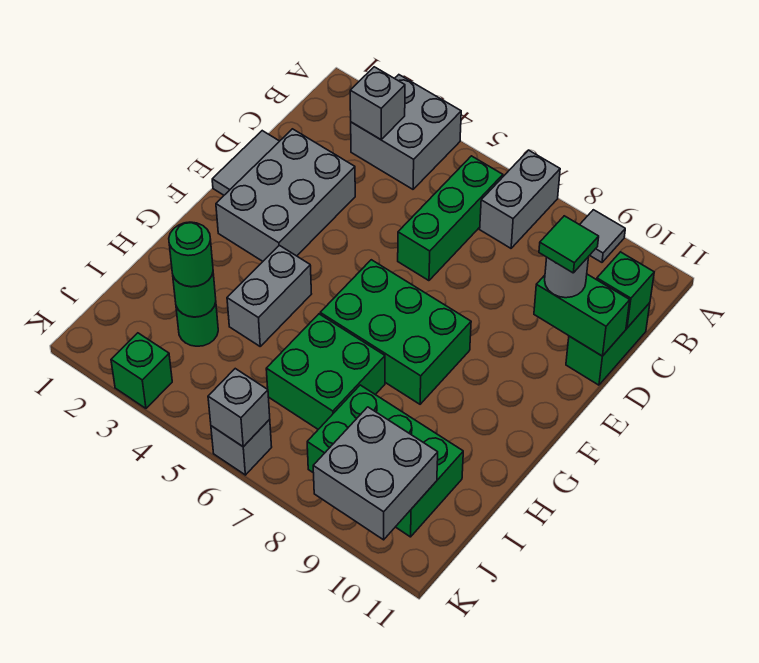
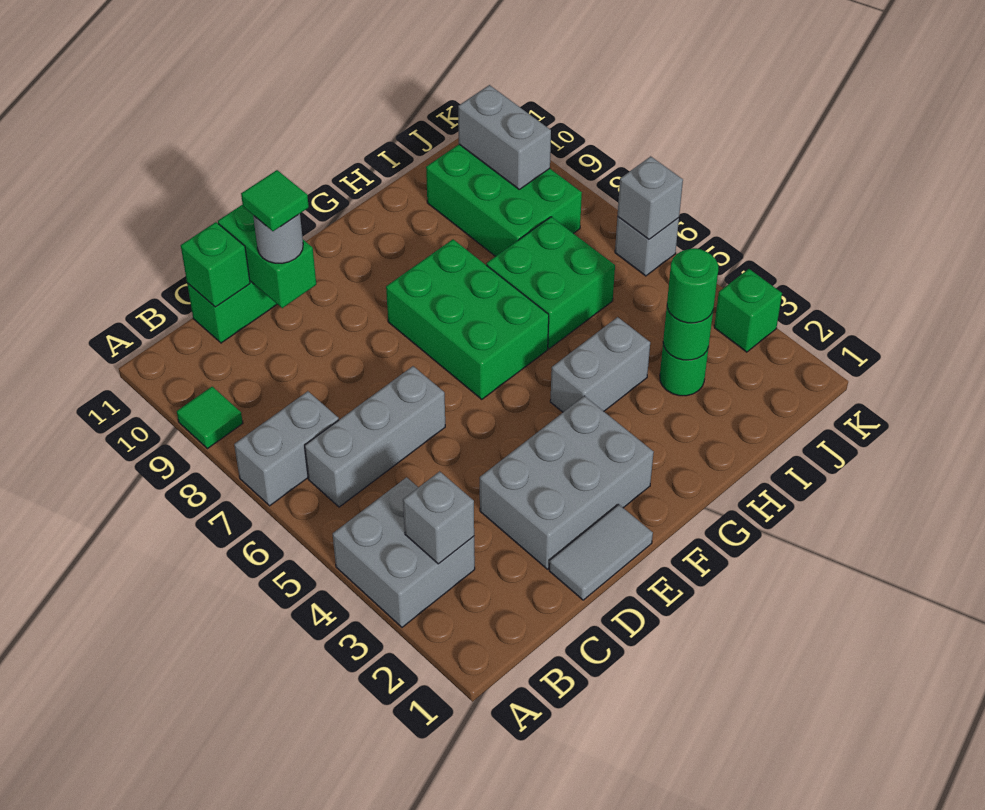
grey tile A9 level 1 -> green tile A9 level 1
green brick B6:D6 level 1 -> grey brick B6:D6 level 1
grey brick J9:K10 level 2 -> grey brick J9:J10 level 2

